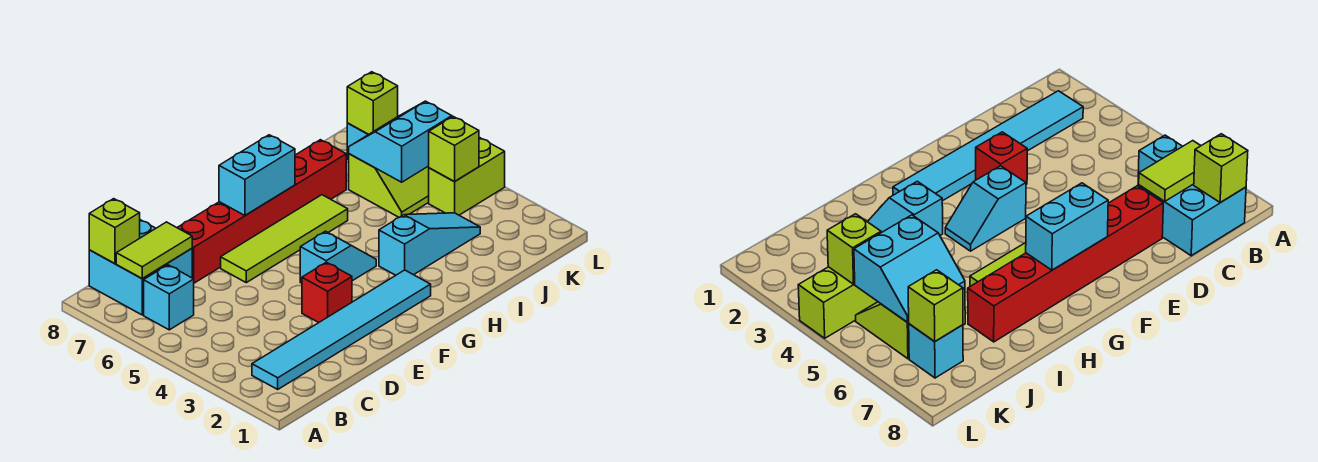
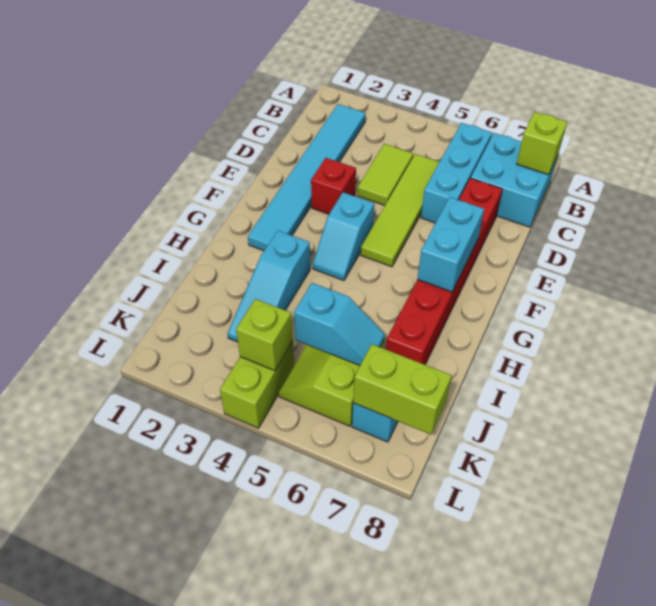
cyan brick B6 level 1 -> cyan brick B6:D6 level 1
lime tile B7:C7 level 2 -> lime tile C4:D4 level 1
lime tile E6:H6 level 1 -> lime tile C5:F5 level 1
cyan slope J5:K6 level 2 top 5 -> cyan slope J5:J6 level 2 top 5
lime brick K7 level 2 -> lime brick K7:K8 level 2

